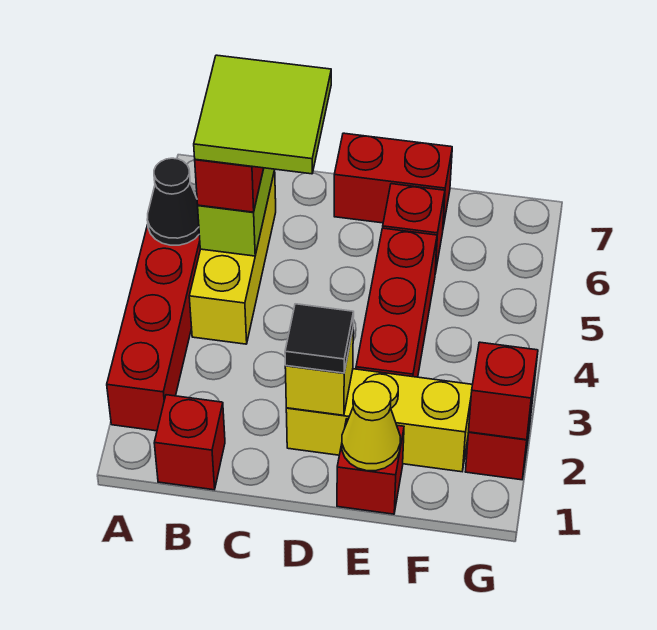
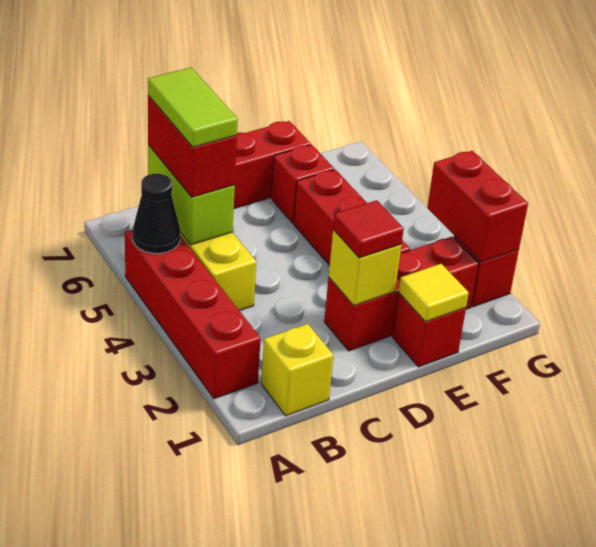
red brick B1 level 1 -> yellow brick B1 level 1
lime tile B5:C6 level 4 -> lime tile B5:B6 level 4
yellow brick D2:F2 level 1 -> red brick D2:F2 level 1
black tile D2 level 3 -> red tile D2 level 3
yellow cone E1 level 2 -> yellow tile E1 level 2
red brick G2 level 2 -> red brick G2:G3 level 2

